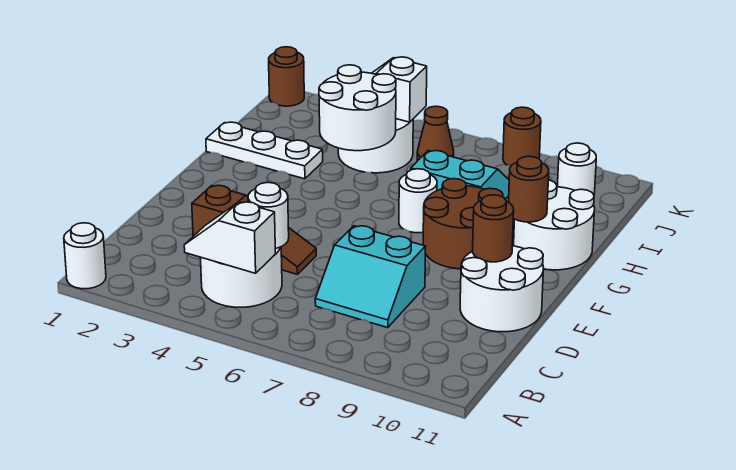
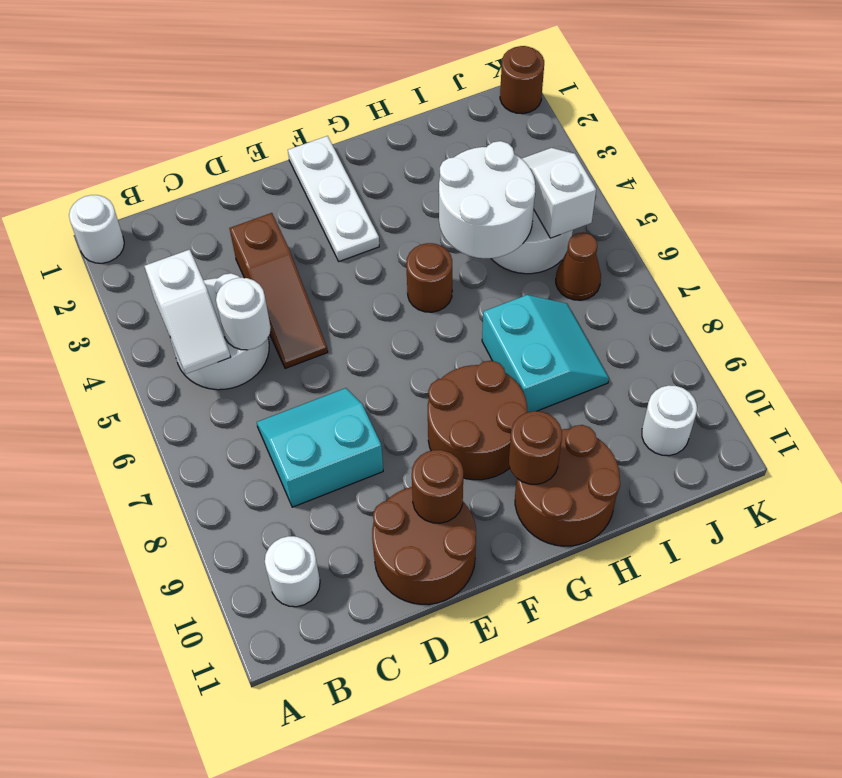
white slope B4:B5 level 2 top 5 -> white slope B4:B5 level 2 top 4
cyan slope C7:D8 level 1 top D -> cyan slope C7:D8 level 1 top 8
white round brick D10:E11 level 1 -> brown round brick D10:E11 level 1
white round brick G7 level 1 -> white round brick B10 level 1
white round brick G10:H11 level 1 -> brown round brick G10:H11 level 1
white plate H1:H3 level 1 -> white plate F1:F3 level 1
brown round brick K8 level 1 -> brown round brick G5 level 1

